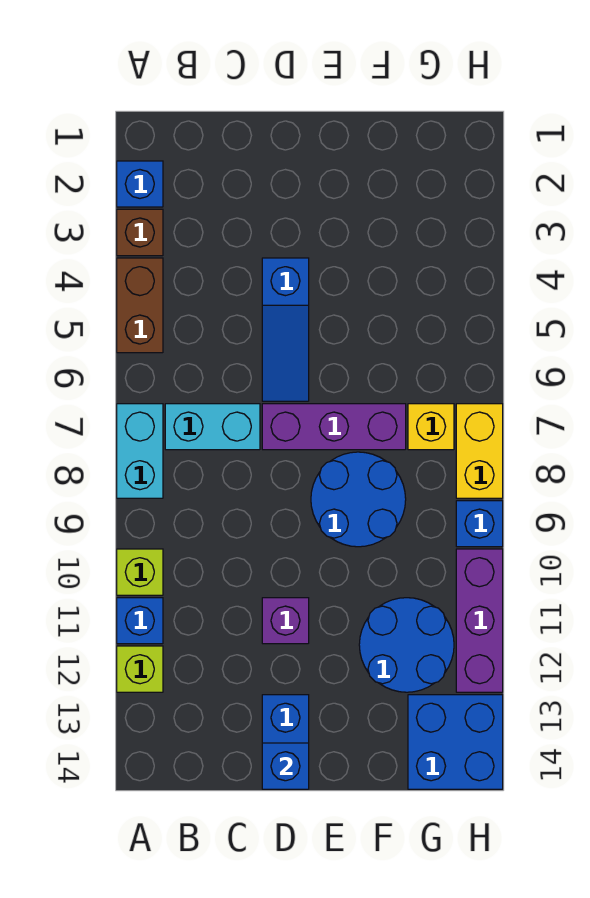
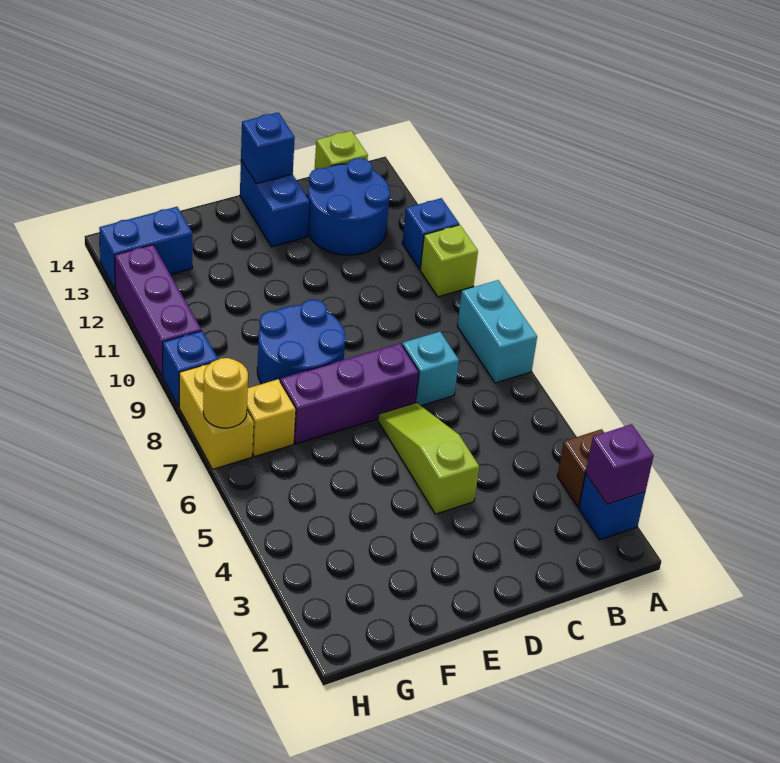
brown brick A4:A5 level 1 -> none
lime brick A12 level 1 -> lime brick B14 level 1
cyan brick B7:C7 level 1 -> cyan brick C7 level 1
blue slope D4:D6 level 1 top 4 -> lime slope D4:D6 level 1 top 4
purple brick D11 level 1 -> purple brick A2 level 2
blue round brick F11:G12 level 1 -> blue round brick B12:C13 level 1
blue brick G13:H14 level 1 -> blue brick G13:H13 level 1
none -> yellow round brick H7 level 2

